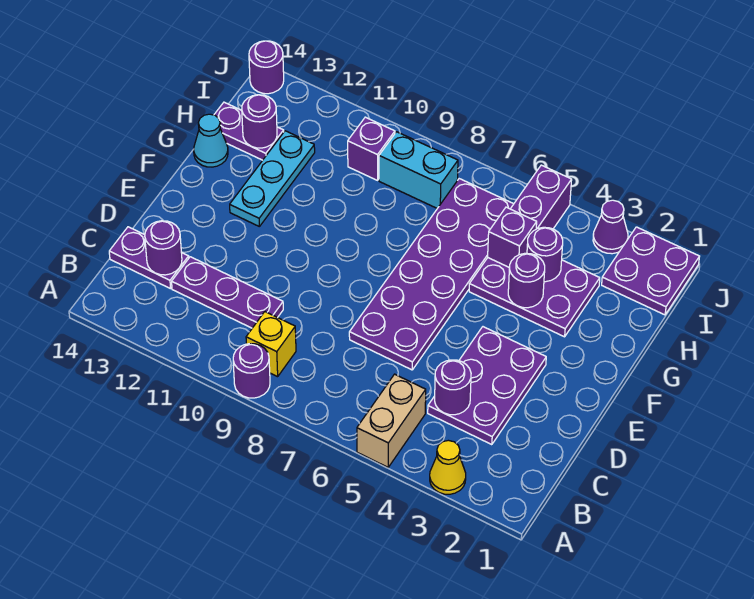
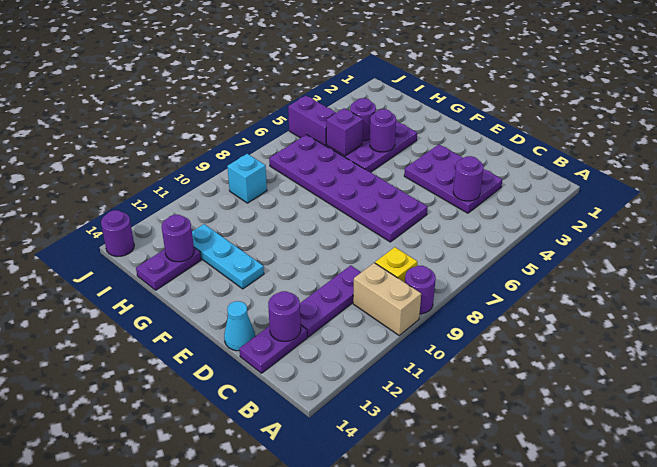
yellow cone A3 level 1 -> none
tan brick A5:B5 level 1 -> tan brick A10:B10 level 1
cyan cone G14 level 1 -> cyan cone D14 level 1
purple plate I1:J2 level 1 -> none
cyan brick I8:I9 level 1 -> cyan brick I9 level 1
purple brick I10 level 1 -> none
purple cone J3 level 1 -> none

